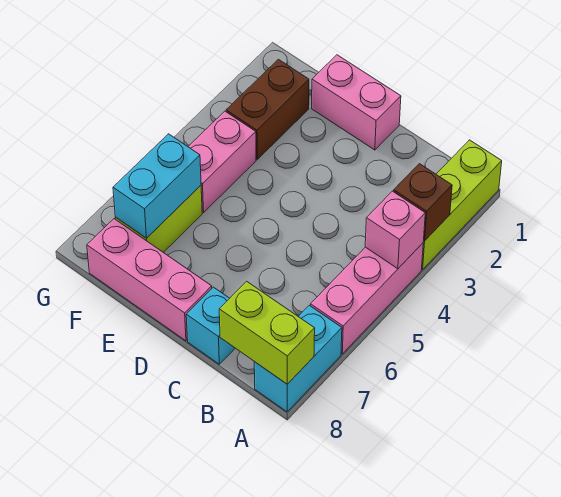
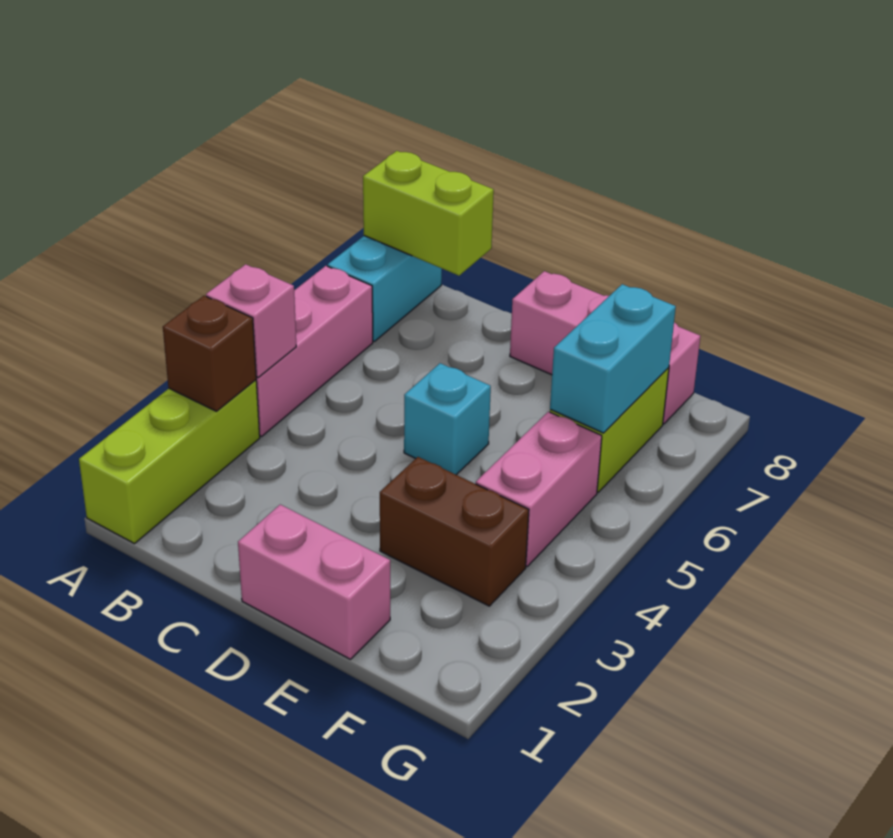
cyan brick C8 level 1 -> cyan brick D5 level 1
brown brick F2:F3 level 1 -> brown brick E3:F3 level 1

